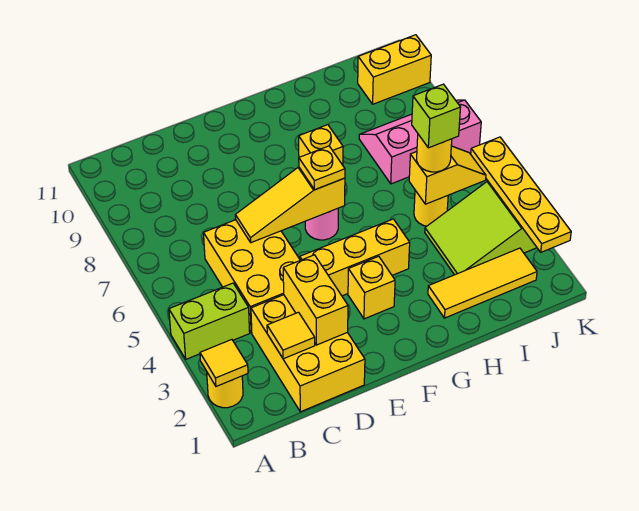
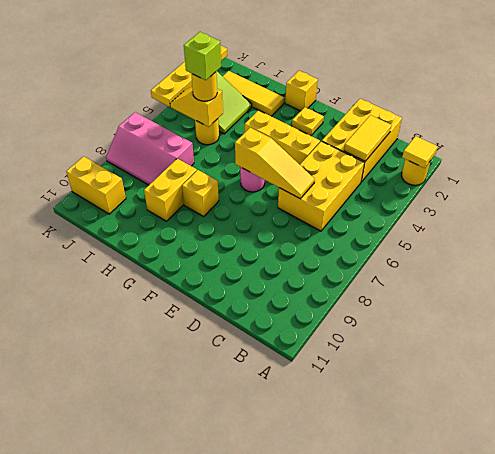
lime brick A4:B4 level 1 -> none
yellow tile C2 level 2 -> yellow tile C2:C3 level 2
yellow brick D2:D3 level 2 -> yellow brick H8:H9 level 1
yellow brick F3 level 1 -> yellow brick G1 level 1
yellow plate F6 level 3 -> yellow plate F2 level 1

